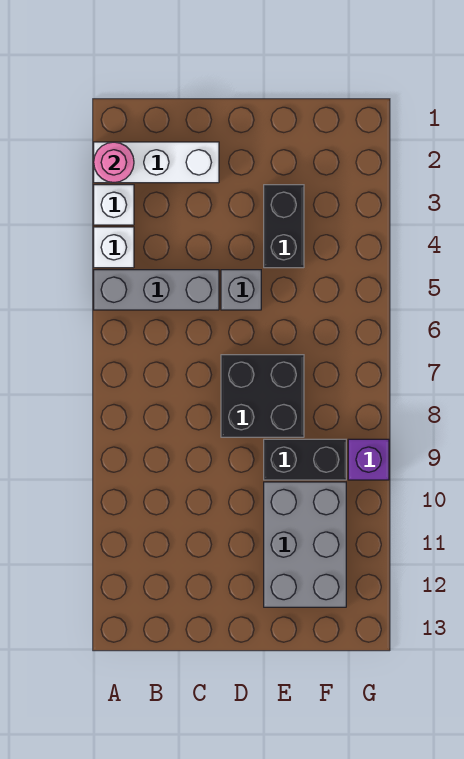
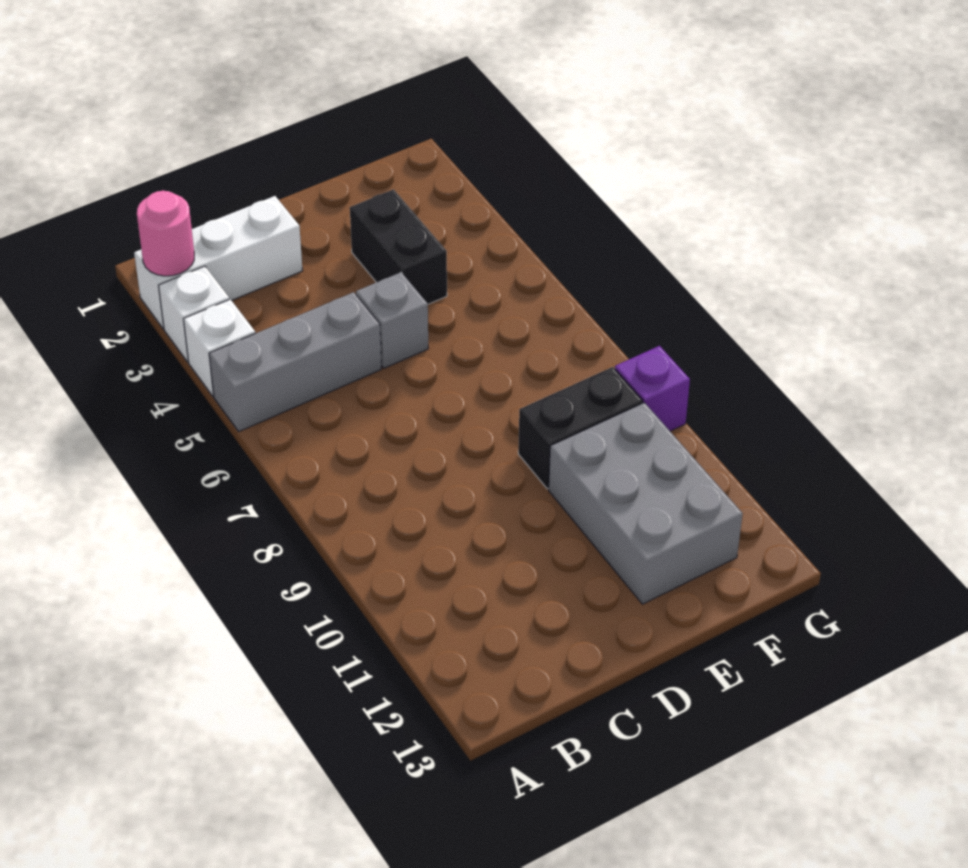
black brick D7:E8 level 1 -> none

